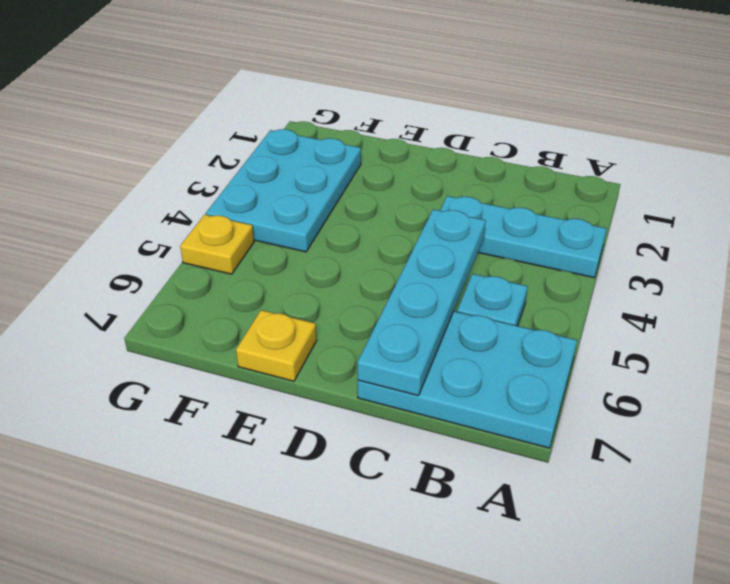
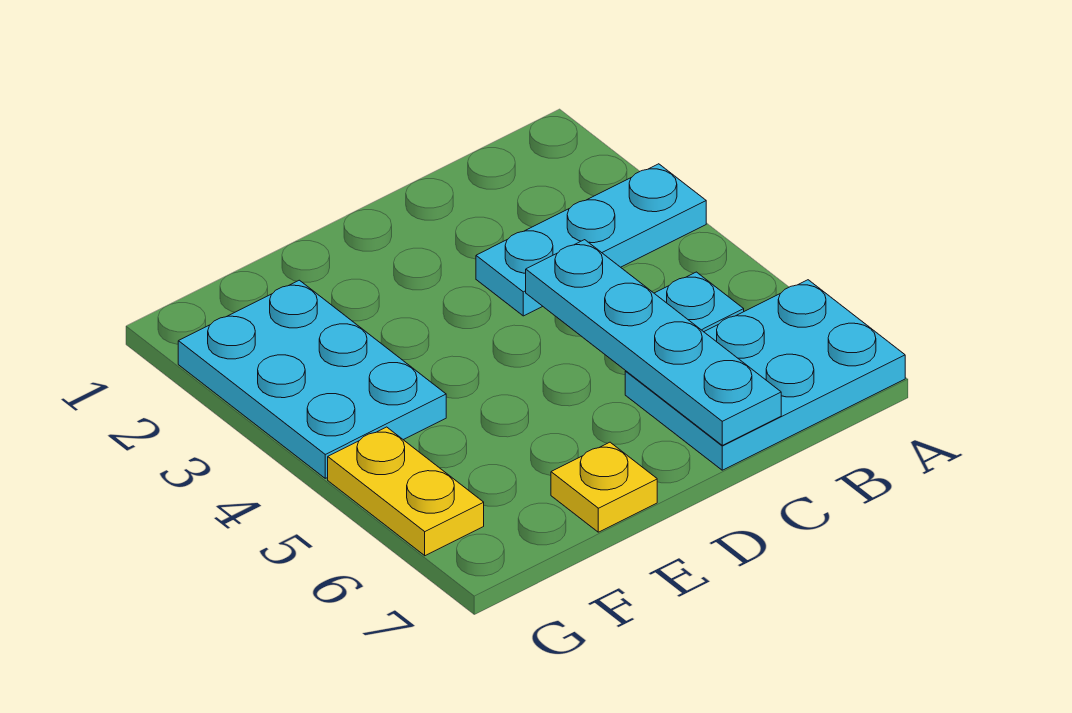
yellow plate G5 level 1 -> yellow plate G5:G6 level 1

